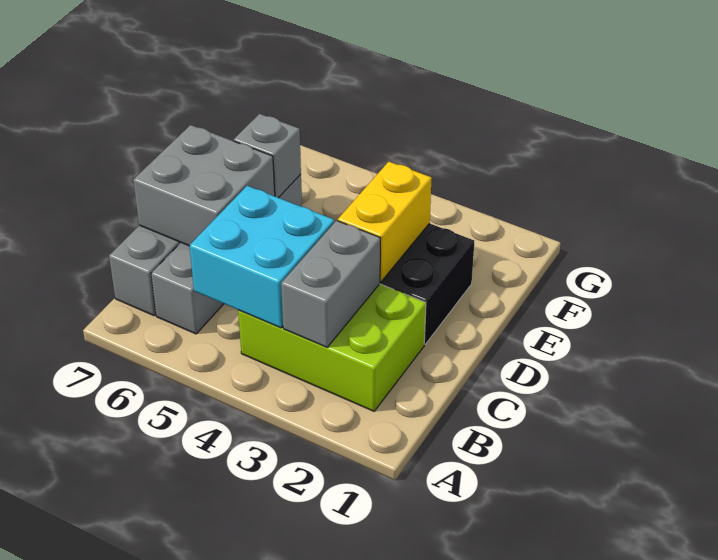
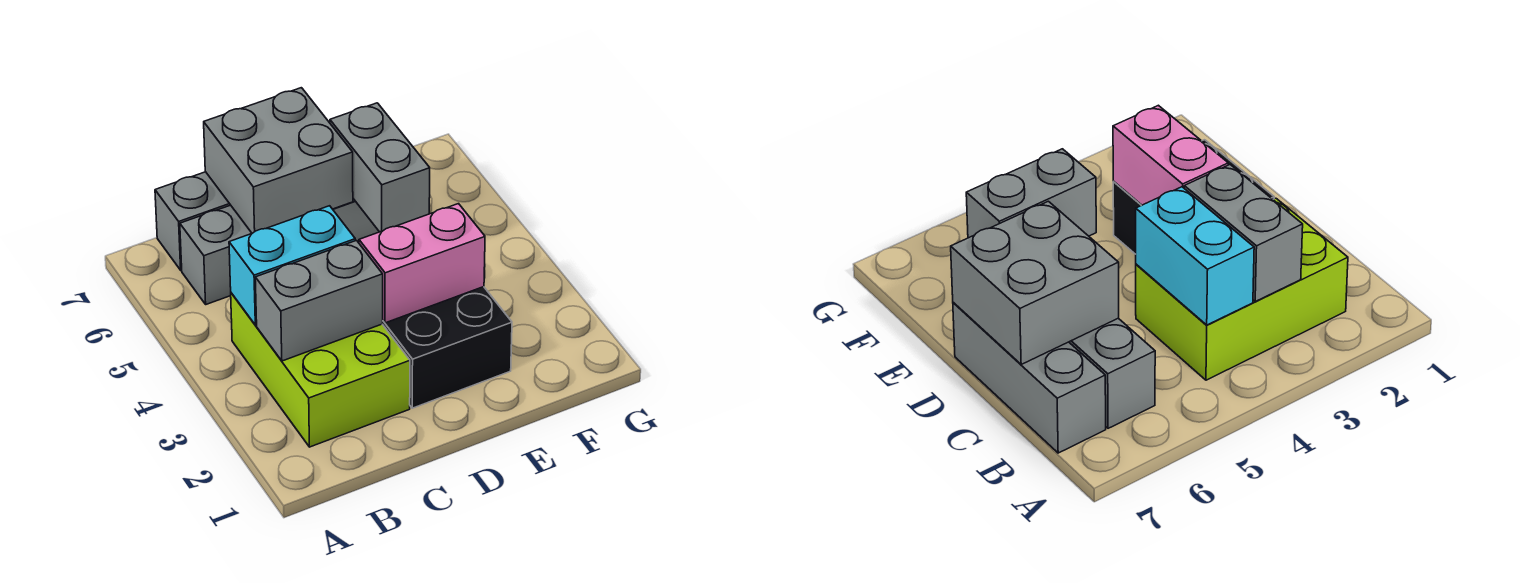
cyan brick B4:C5 level 2 -> cyan brick B4:C4 level 2
yellow brick D3:E3 level 2 -> pink brick D3:E3 level 2
grey brick E6 level 2 -> grey brick E5:E6 level 2

